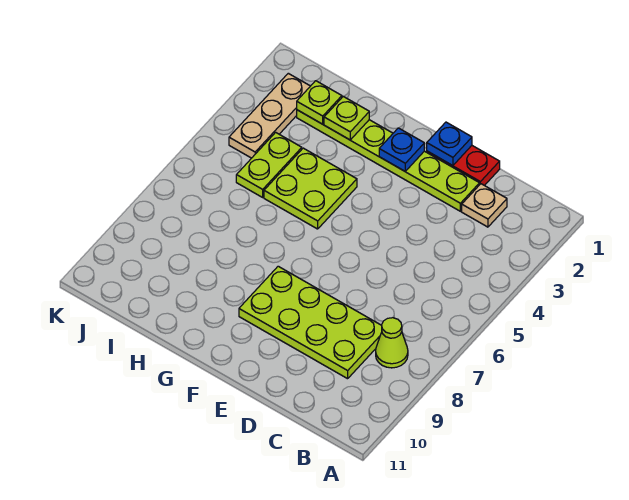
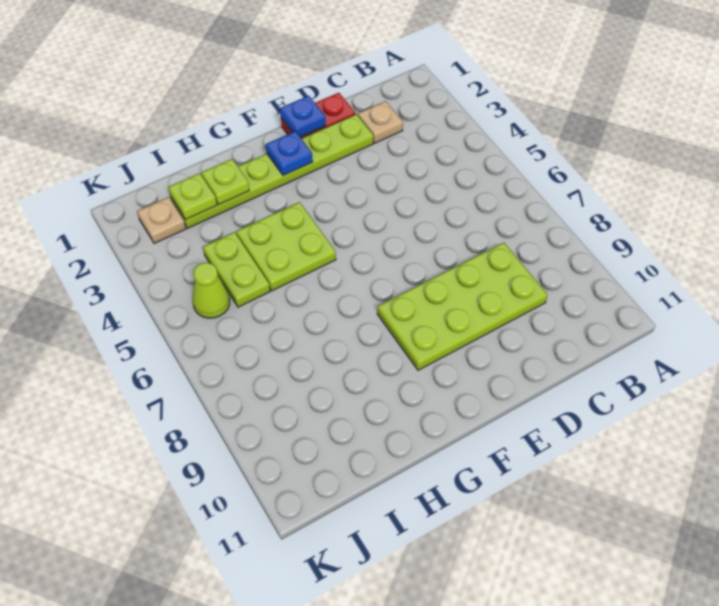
lime cone B8 level 1 -> lime cone J5 level 1
tan plate J2:J4 level 1 -> tan plate J2 level 1

